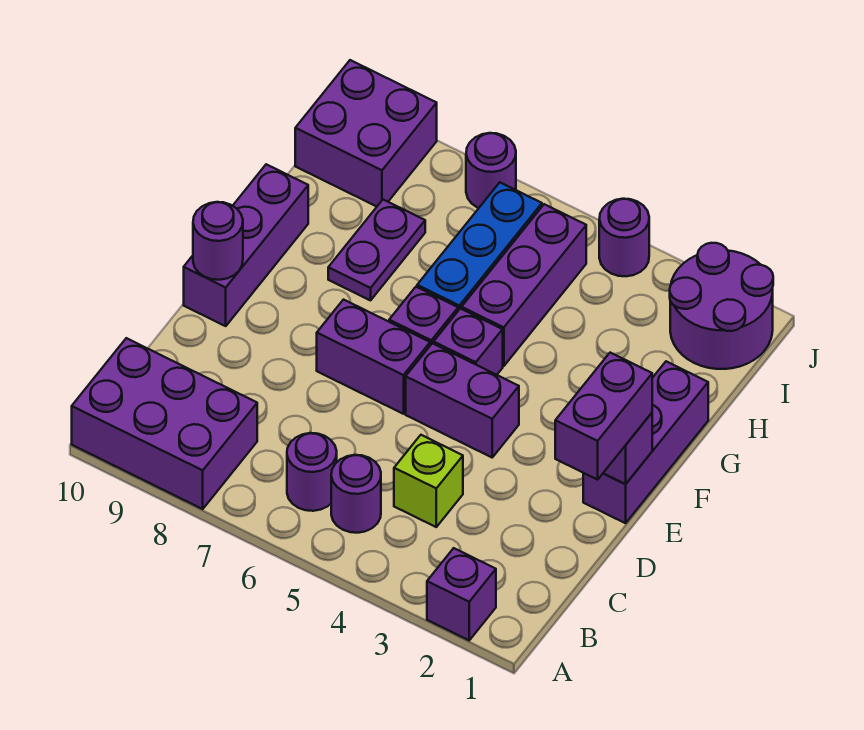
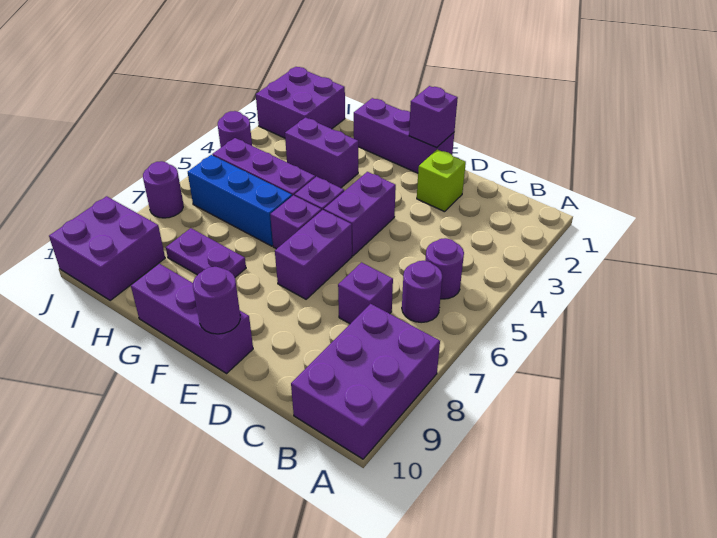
purple brick A2 level 1 -> purple brick C7 level 1
lime brick C4 level 1 -> lime brick D2 level 1
purple brick D1:E1 level 3 -> purple brick G3:H3 level 1
purple round brick I1:J2 level 1 -> purple brick I1:J2 level 1

